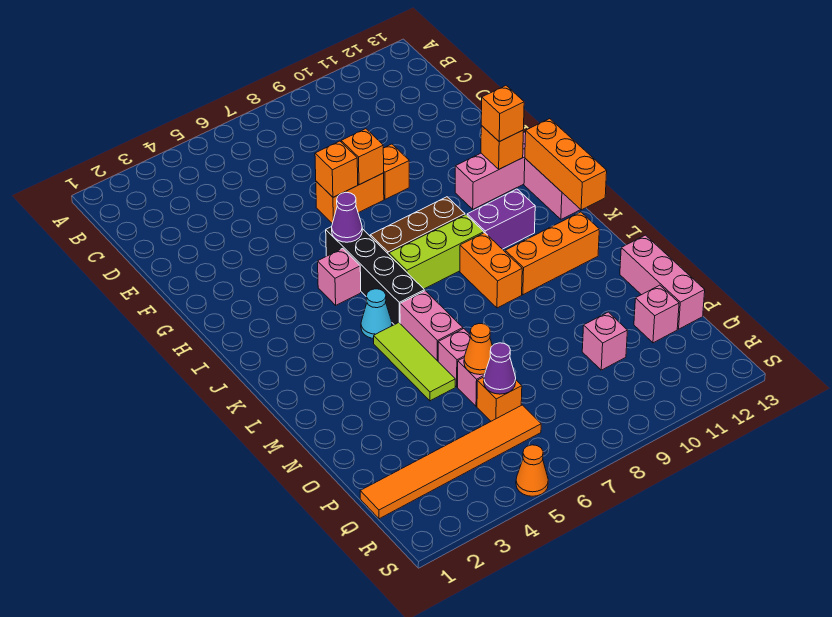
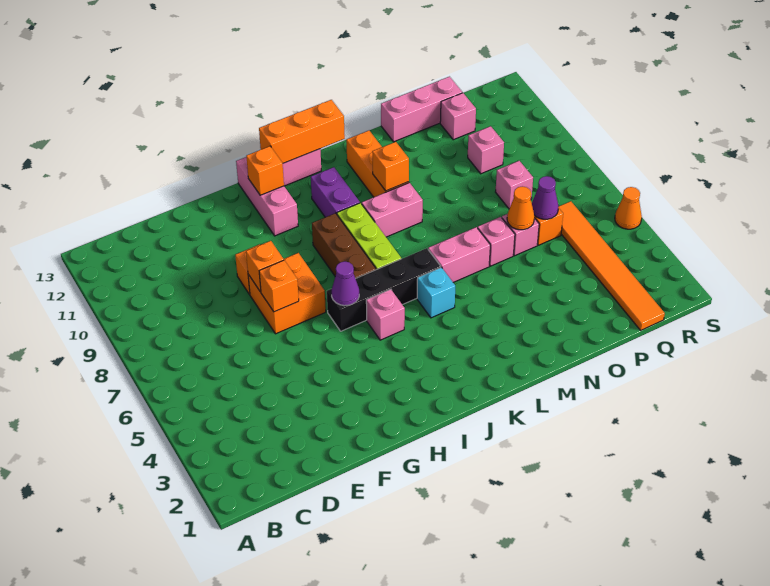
orange brick F7:F8 level 1 -> orange brick F7:G8 level 1
orange brick H12 level 3 -> orange brick L10 level 2
cyan cone K5 level 1 -> cyan brick K5 level 1
orange brick K9:L9 level 1 -> pink brick K9:L9 level 1
lime tile L5:N5 level 1 -> none
none -> pink brick P8 level 1

